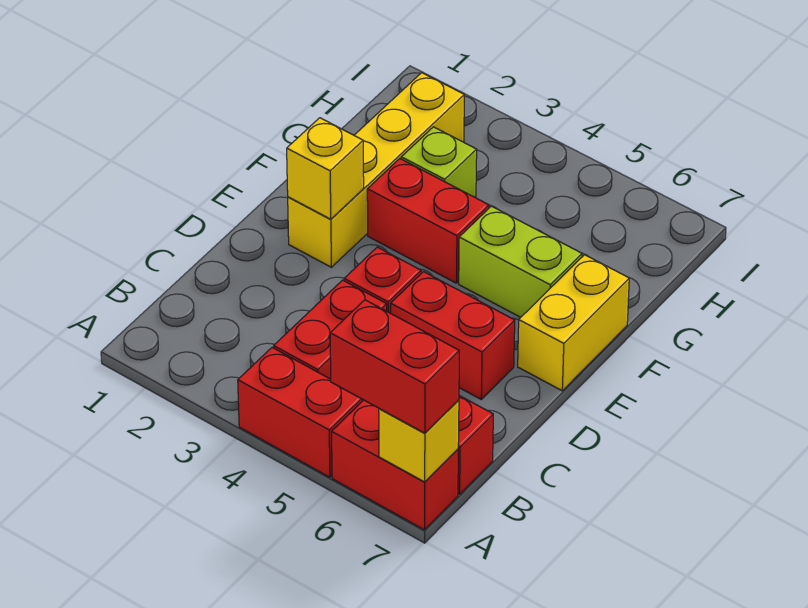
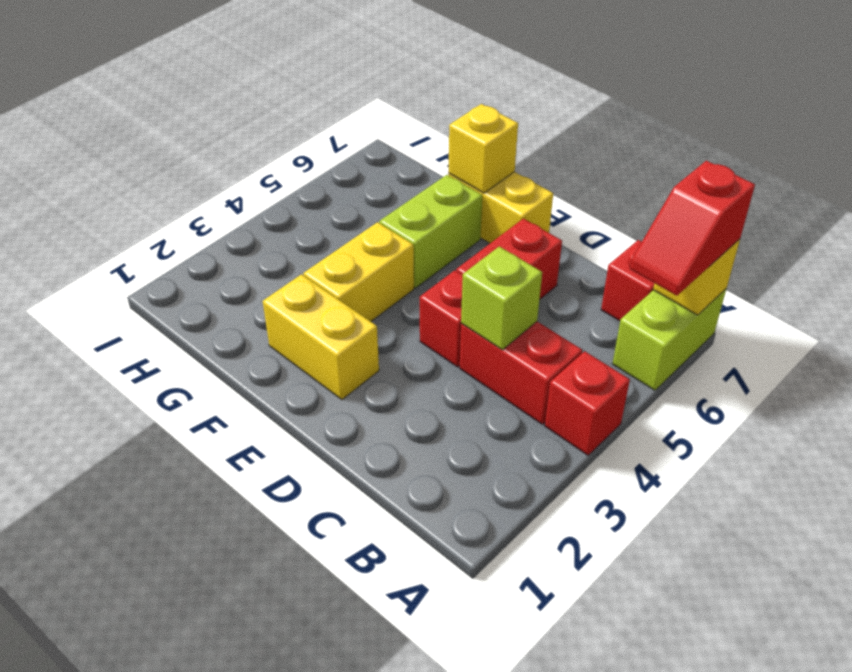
red brick A4:A5 level 1 -> red brick A4 level 1
red brick A6:A7 level 1 -> lime brick A6:A7 level 1
red brick A6:A7 level 3 -> red slope A6:A7 level 3 top 7
yellow brick E2:H2 level 1 -> yellow brick E2:F2 level 1
yellow brick E2 level 2 -> yellow brick F7 level 2
red brick F3:F4 level 1 -> yellow brick F3:F4 level 1
lime brick G3 level 1 -> lime brick C4 level 2

